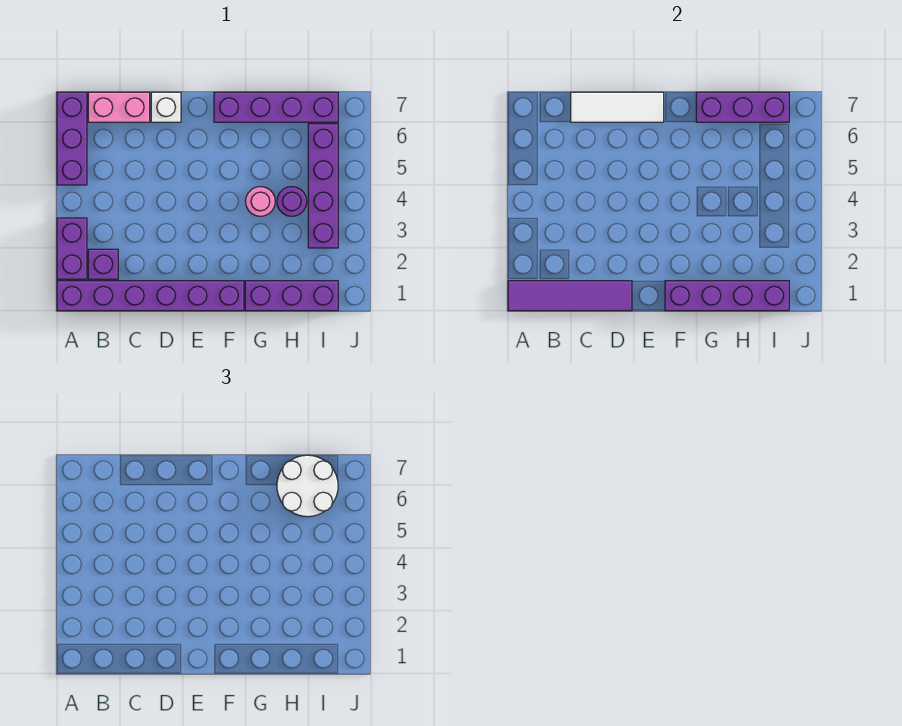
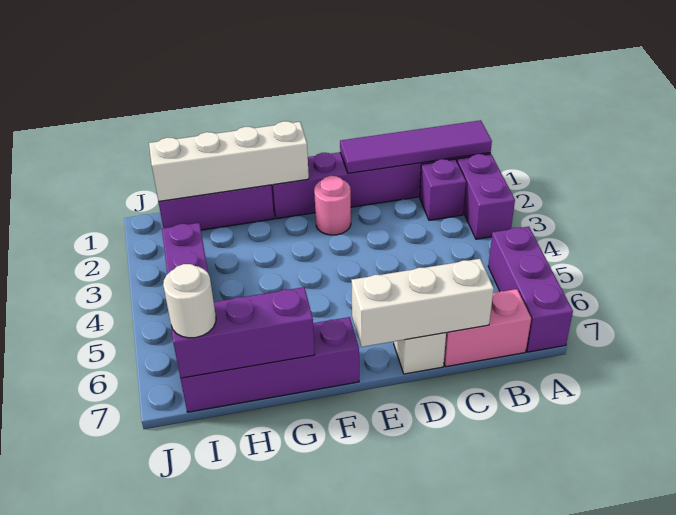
white tile C7:E7 level 2 -> white brick C7:E7 level 2
purple brick F1:I1 level 2 -> white brick F1:I1 level 2
pink round brick G4 level 1 -> pink round brick E2 level 1
purple round brick H4 level 1 -> none
white round brick H6:I7 level 3 -> white round brick I7 level 3

